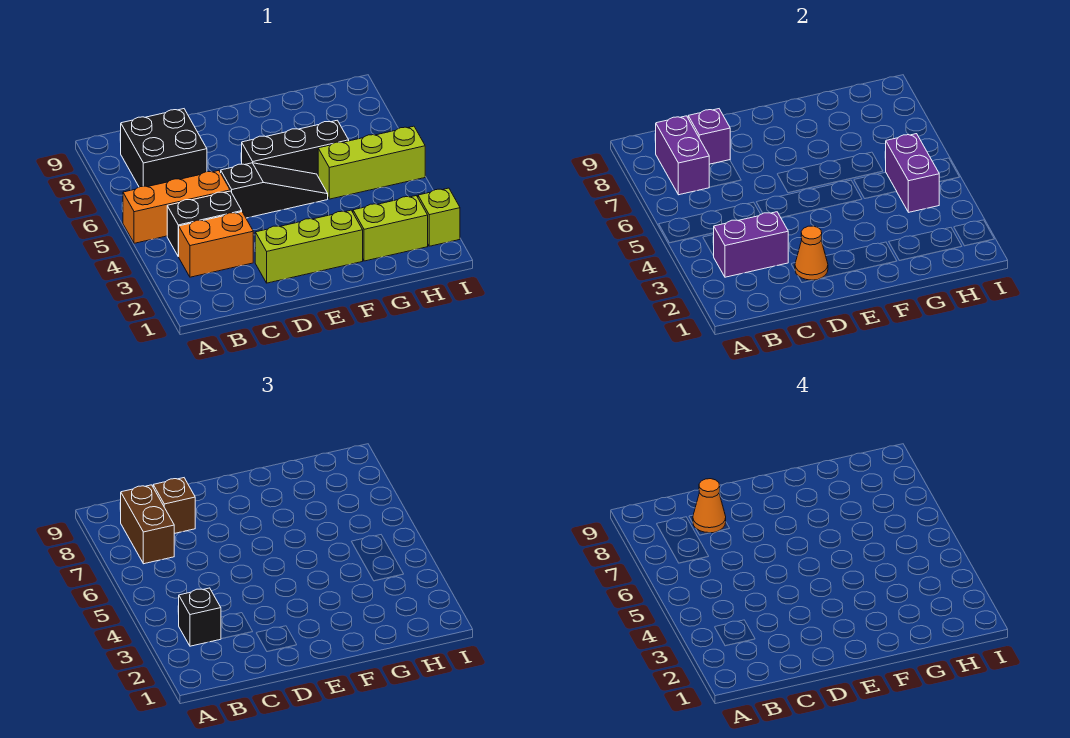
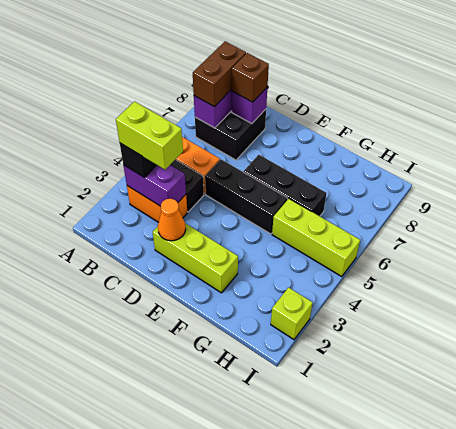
orange cone C8 level 4 -> none
black slope D5:F5 level 1 top D -> black brick D5:F5 level 1
lime brick G2:H2 level 1 -> lime brick B3:C3 level 4
purple brick H4:H5 level 2 -> none

